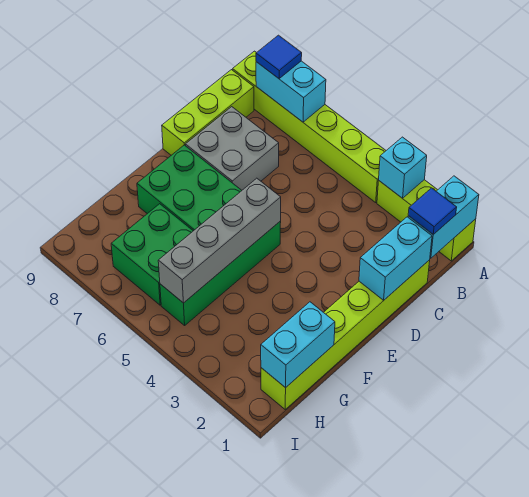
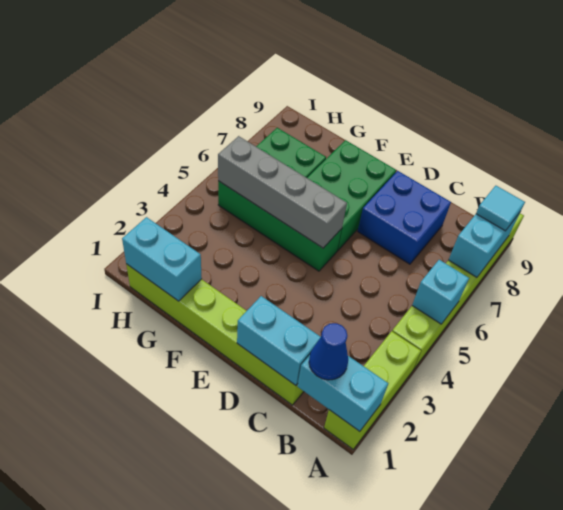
cyan brick A3 level 2 -> cyan brick A5 level 2
blue tile A8 level 3 -> cyan tile A8 level 3
blue tile B1 level 3 -> blue cone B1 level 3
lime brick B9:D9 level 1 -> none
grey brick C7:D8 level 1 -> blue brick C7:D8 level 1

